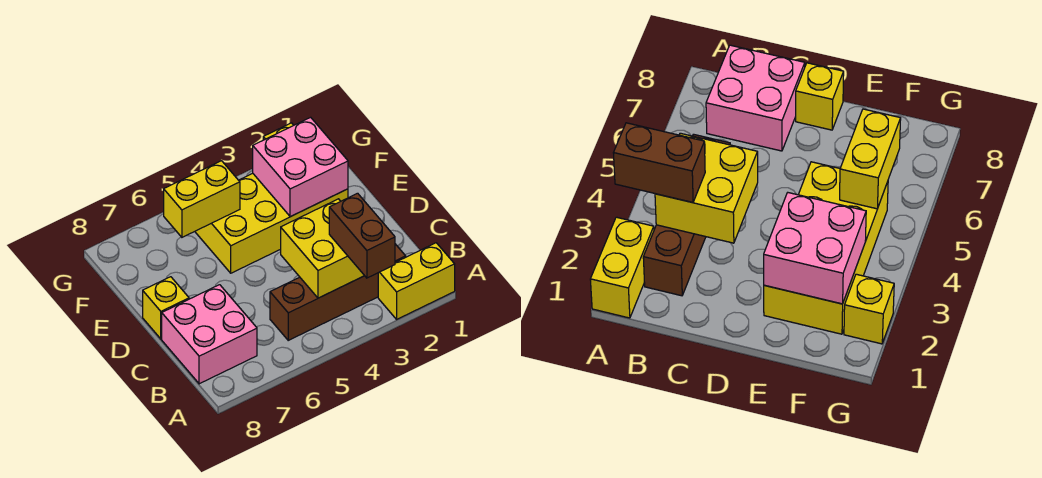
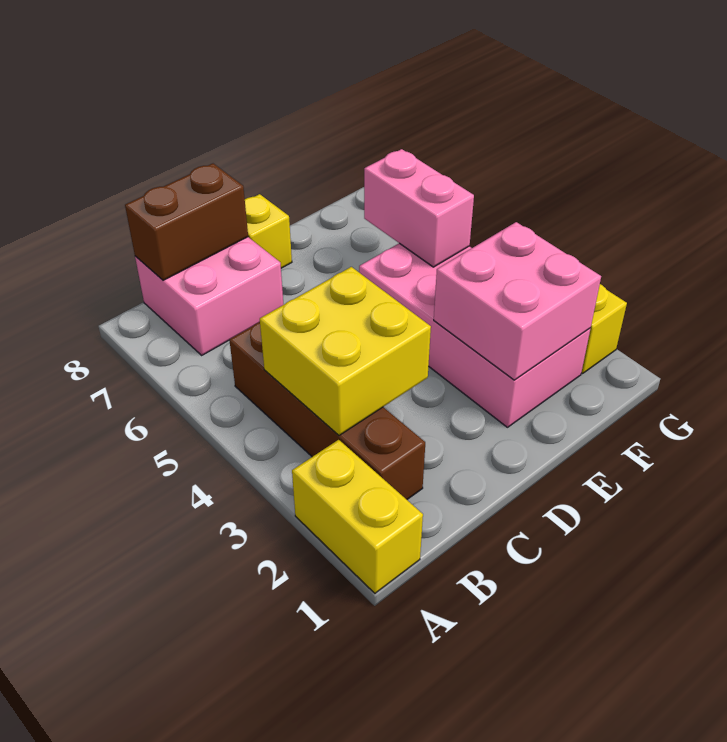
brown brick A3:B3 level 3 -> brown brick B8:C8 level 2
yellow brick E2:F5 level 1 -> pink brick E2:F5 level 1
yellow brick F5:F6 level 2 -> pink brick F5:F6 level 2

